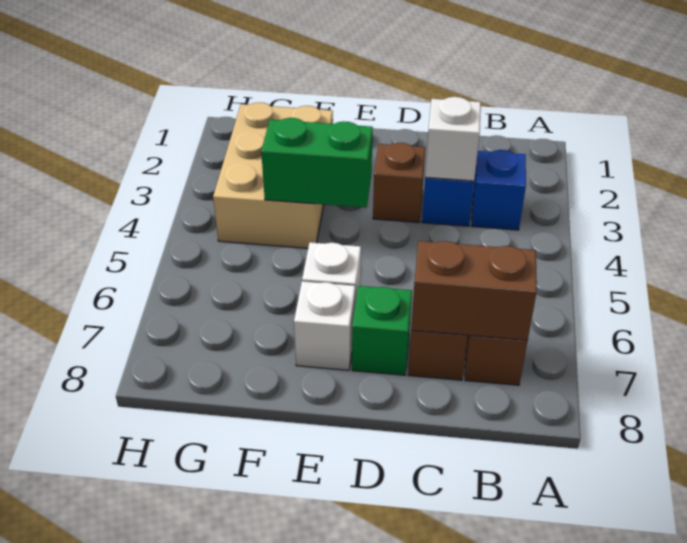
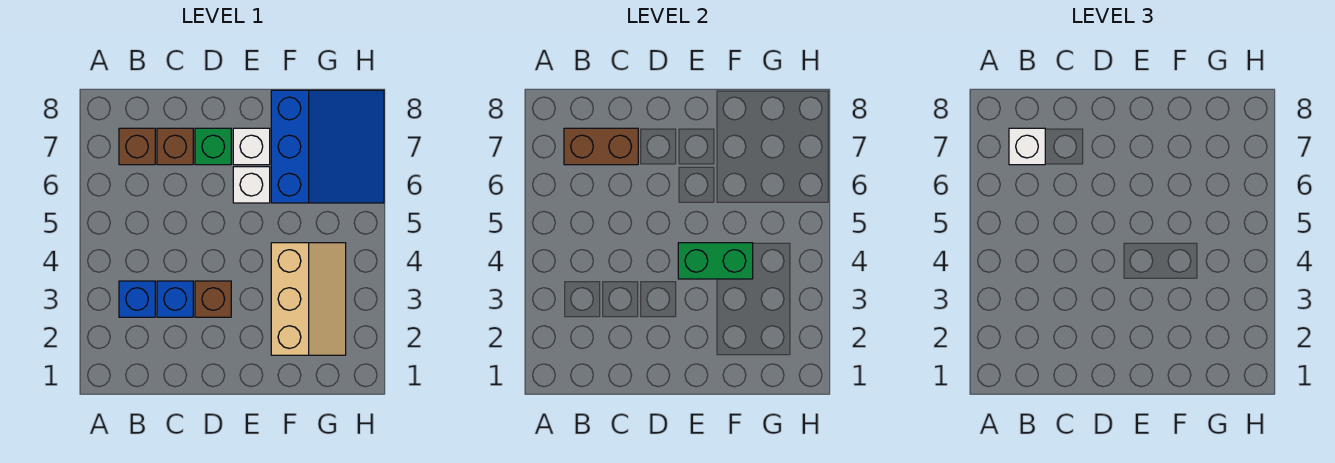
white brick C3 level 2 -> white brick B7 level 3
tan brick F2:G4 level 1 -> tan slope F2:G4 level 1 top F
none -> blue slope F6:H8 level 1 top F

